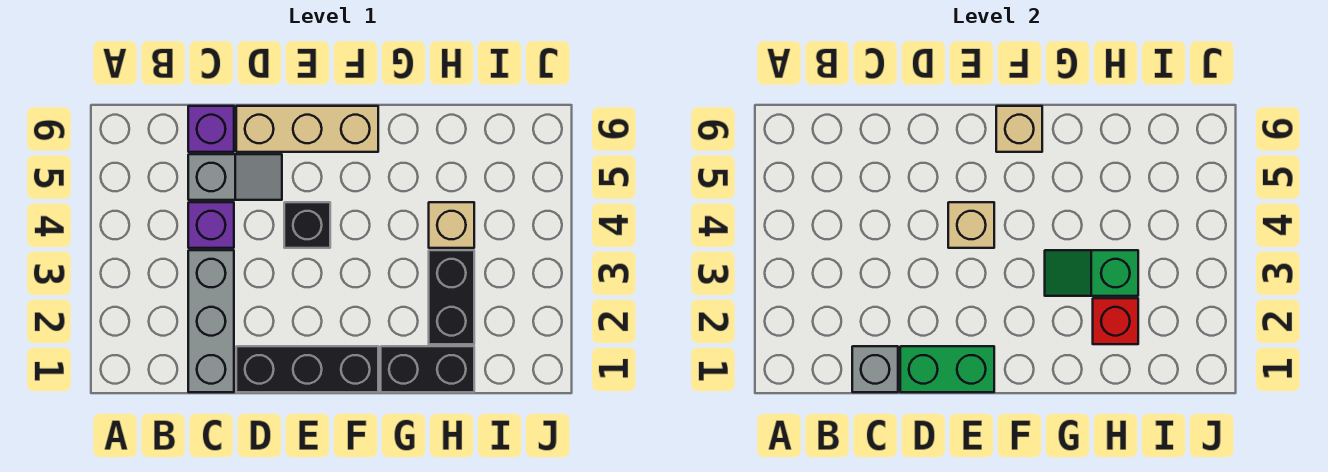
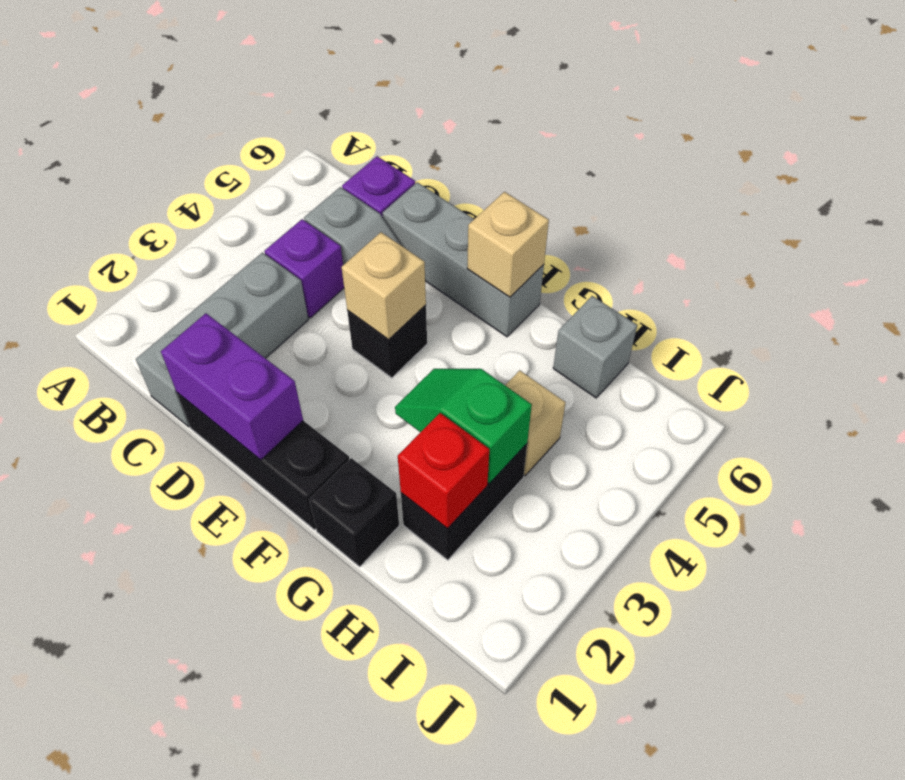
grey brick C1 level 2 -> grey brick H6 level 1
green brick D1:E1 level 2 -> purple brick D1:E1 level 2
tan brick D6:F6 level 1 -> grey brick D6:F6 level 1
black brick G1:H1 level 1 -> black brick G1 level 1

